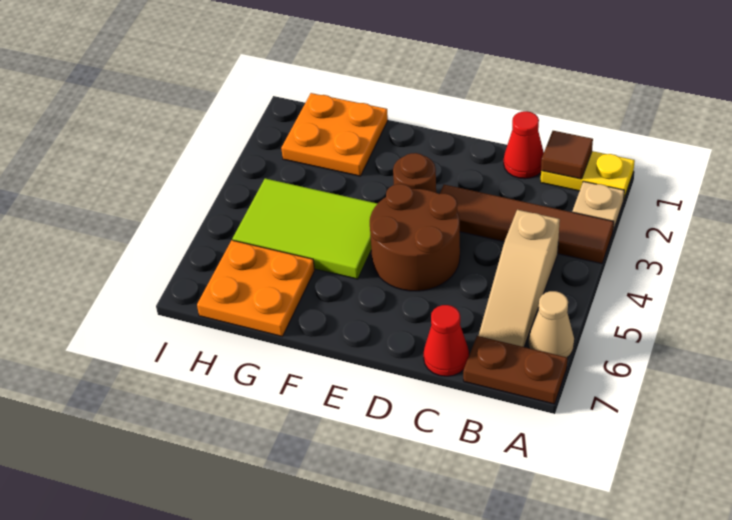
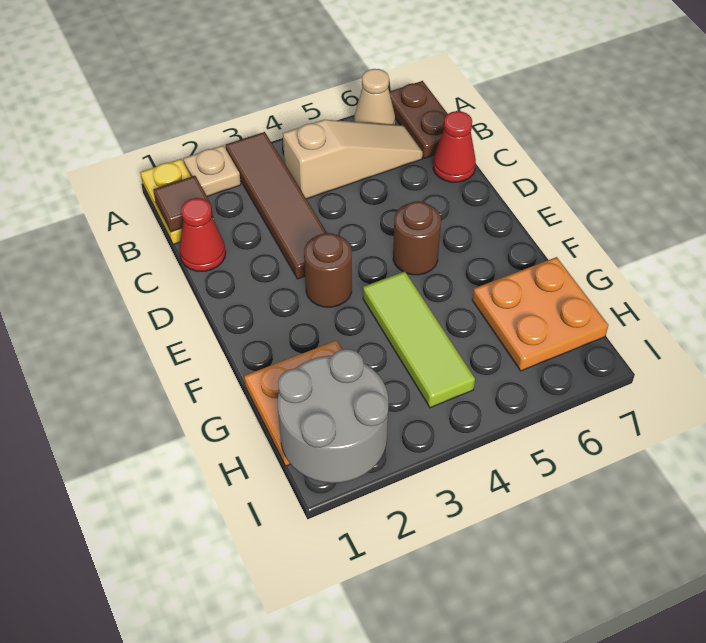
brown round brick D4:E5 level 1 -> brown round brick E5 level 1
lime tile F4:H5 level 1 -> lime tile F4:H4 level 1
none -> grey round brick H1:I2 level 2

